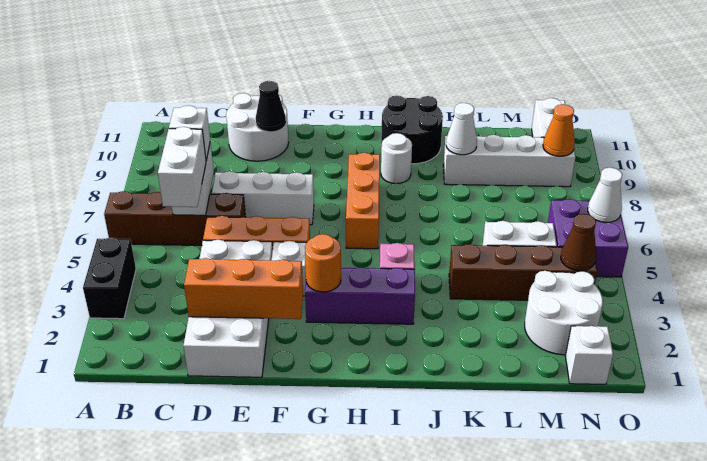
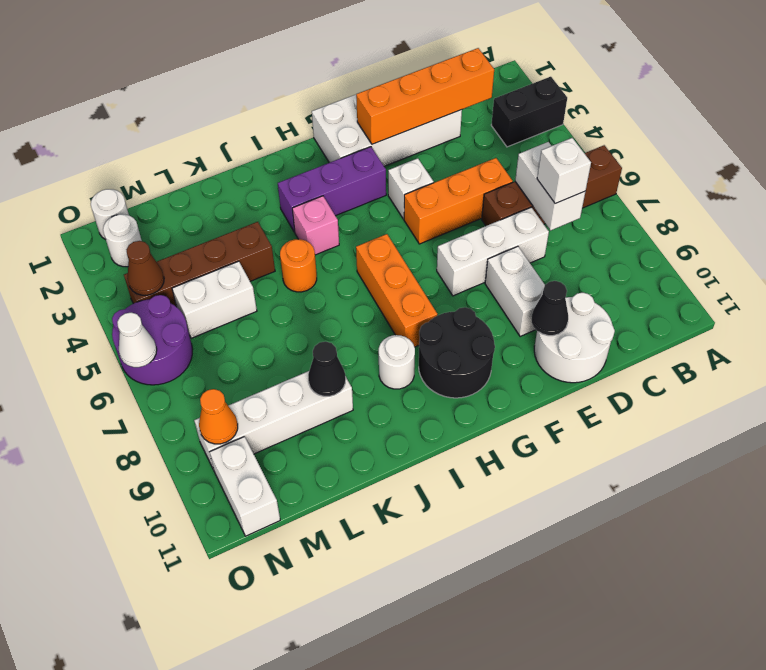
black brick A3:A4 level 1 -> black brick A3:B3 level 1
white brick C5:C6 level 3 -> white brick E8:E9 level 1
white brick D1:E4 level 1 -> white brick D1:G2 level 1
orange brick D2:F2 level 2 -> orange brick C2:F2 level 2
orange round brick G3 level 2 -> orange round brick J5 level 1
black round brick I10:J11 level 1 -> black round brick G9:H10 level 1
white cone K9 level 2 -> black cone K9 level 2
white round brick M2:N3 level 1 -> white round brick N2 level 1
white brick N1 level 1 -> white round brick N1 level 1
purple brick N5:O6 level 1 -> purple round brick N5:O6 level 1

